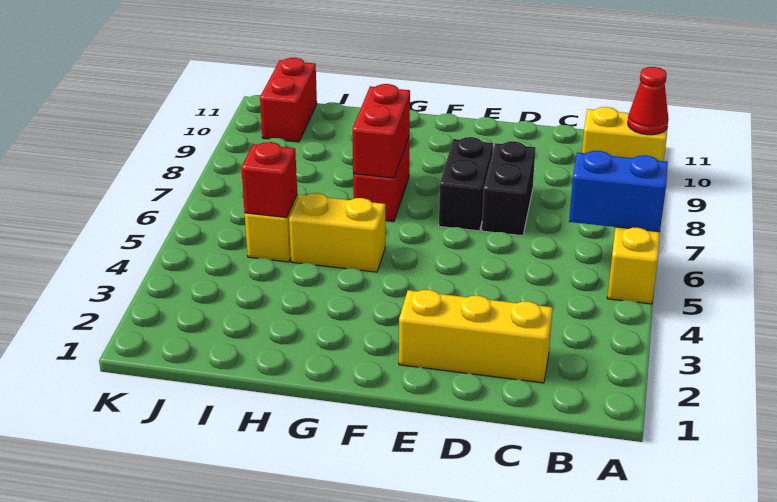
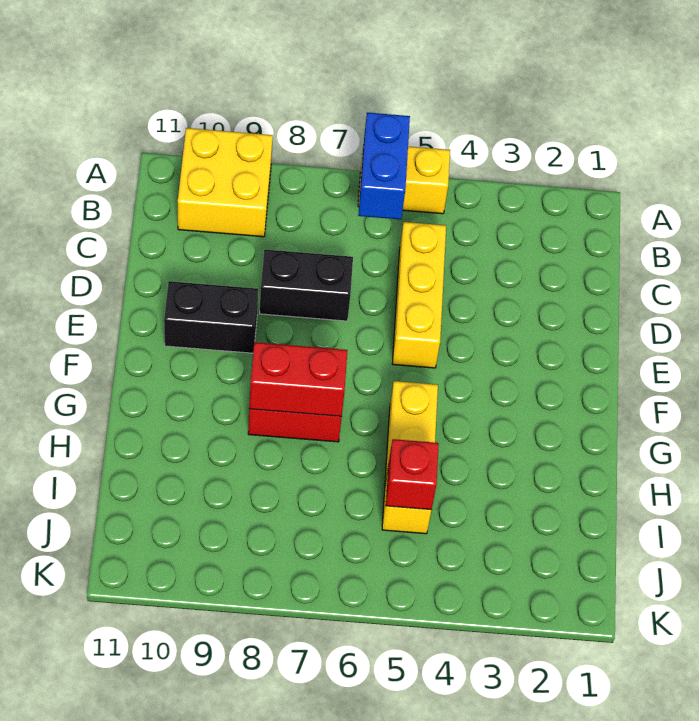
yellow brick A10:B10 level 1 -> yellow brick A9:B10 level 1
red cone A10 level 2 -> none
yellow brick C2:E2 level 1 -> yellow brick C5:E5 level 1
black brick E7:E8 level 1 -> black brick E9:E10 level 1
red brick J10:J11 level 1 -> none

